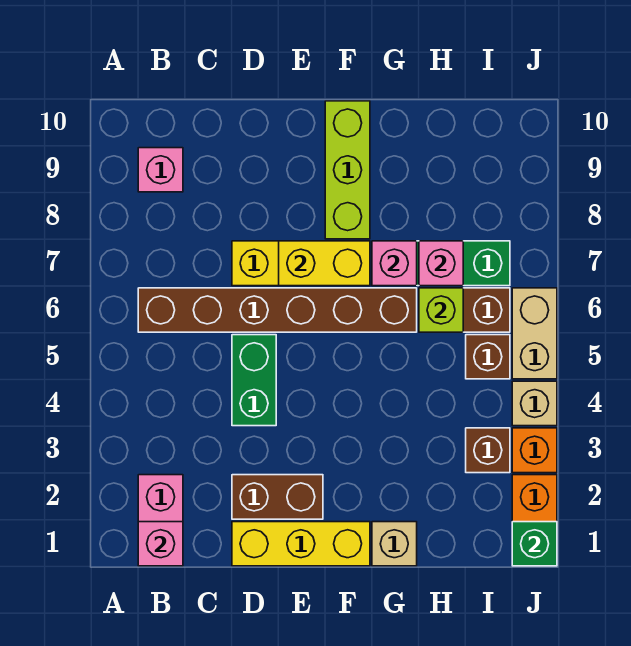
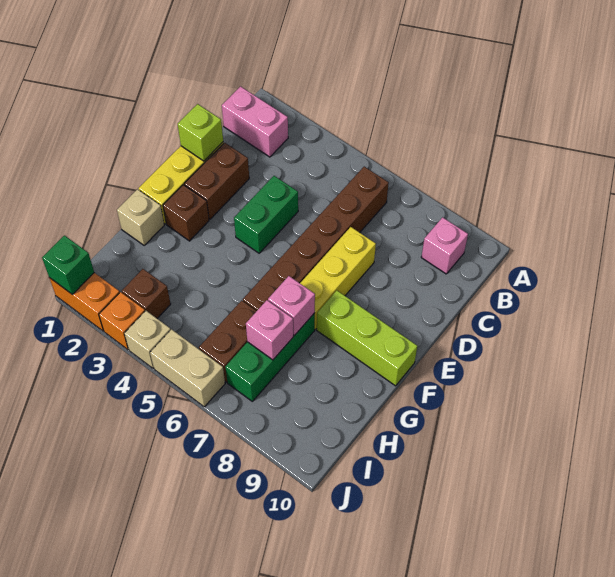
pink brick B1 level 2 -> none
green brick D4:D5 level 1 -> green brick D4:E4 level 1
yellow brick E7:F7 level 2 -> none
lime brick H6 level 2 -> lime brick D1 level 2
brown brick I5 level 1 -> brown brick F2 level 1

